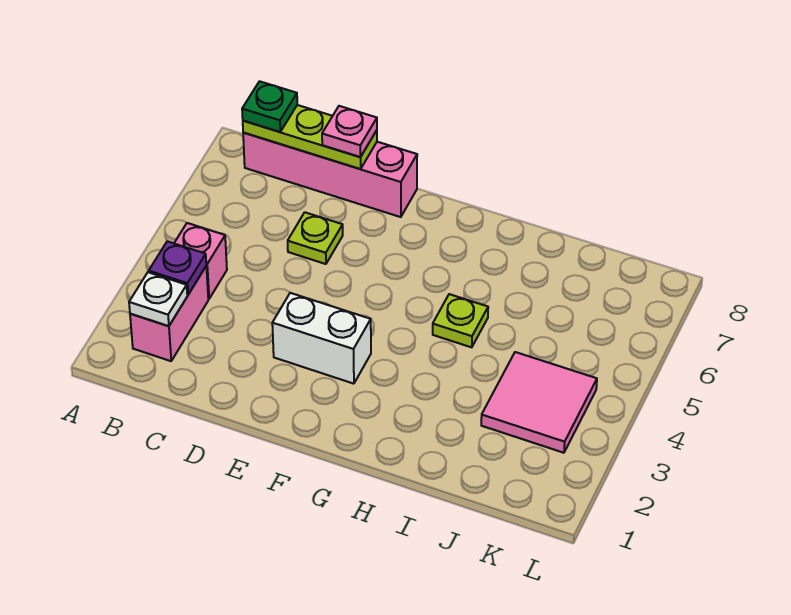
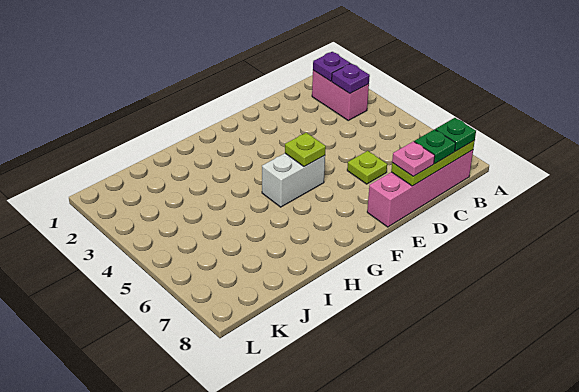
white plate B2 level 2 -> purple plate B2 level 2
pink brick B4 level 1 -> none
none -> green plate C8 level 3
white brick E3:F3 level 1 -> white brick F5:G5 level 1
lime plate H5 level 1 -> lime plate F5 level 2
pink tile J3:K4 level 1 -> none

